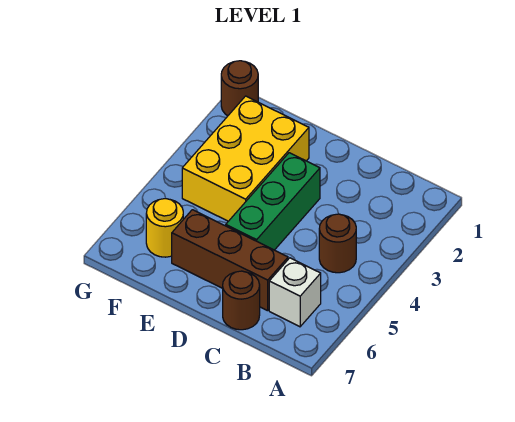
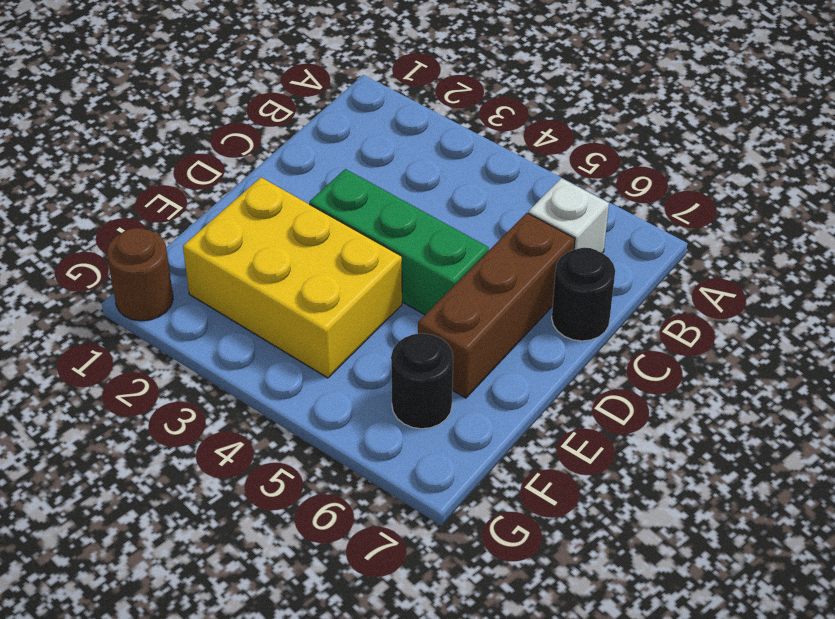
brown round brick B4 level 1 -> none
brown round brick C7 level 1 -> black round brick C7 level 1
yellow round brick F6 level 1 -> black round brick F6 level 1

